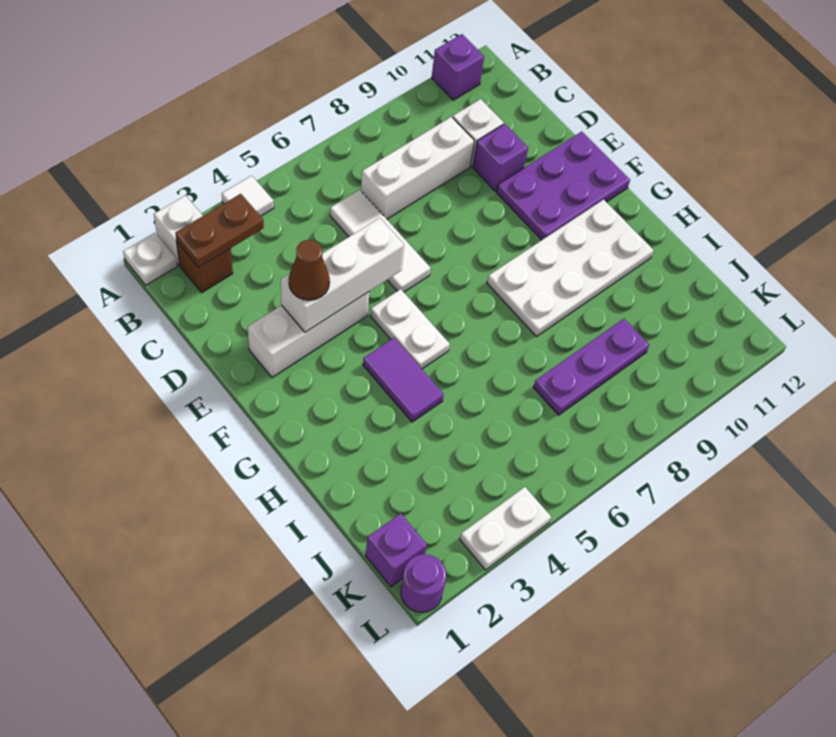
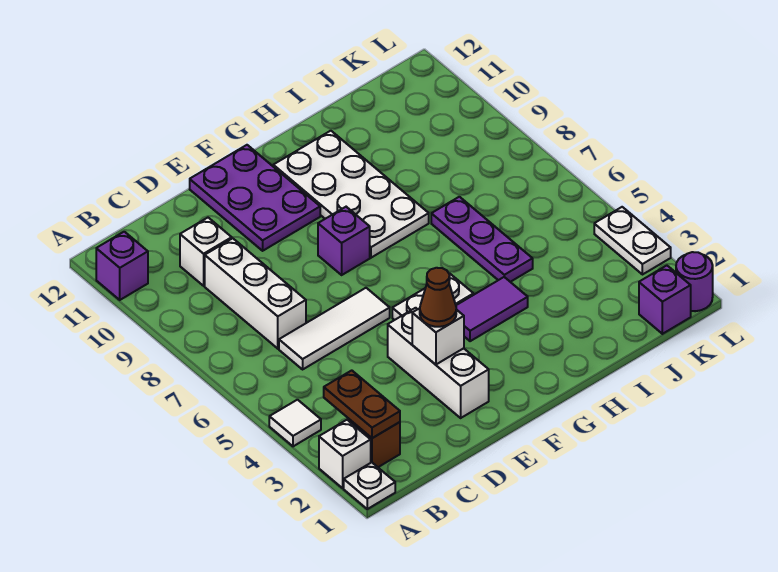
purple brick D10 level 1 -> purple brick F8 level 1
white brick E3:E5 level 2 -> white brick E3 level 2
purple plate J7:J9 level 1 -> purple plate I5:I7 level 1

